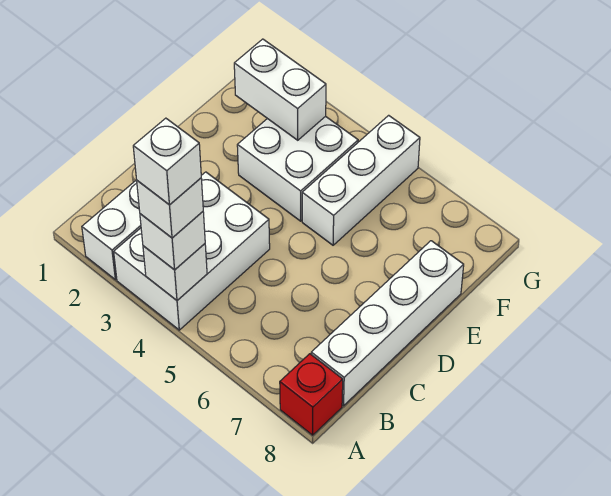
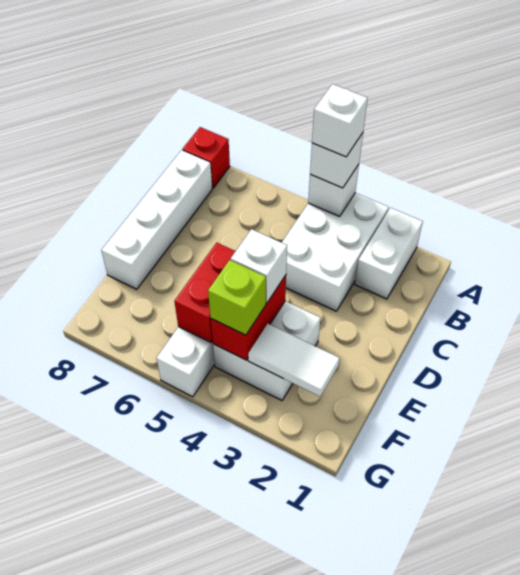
white brick A4 level 5 -> white brick E4 level 3
none -> red brick E4:F4 level 2
none -> red brick E5:F5 level 2
white brick F2:F3 level 2 -> white tile F2:F3 level 2
none -> lime brick F4 level 3

